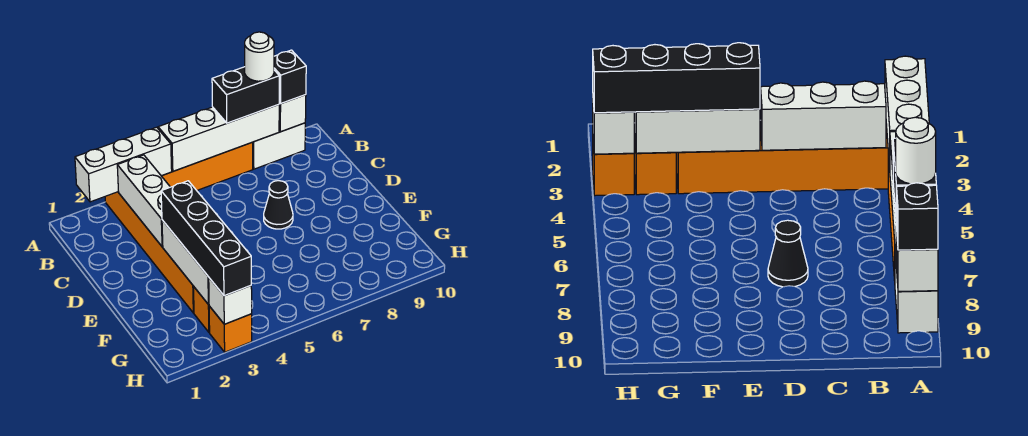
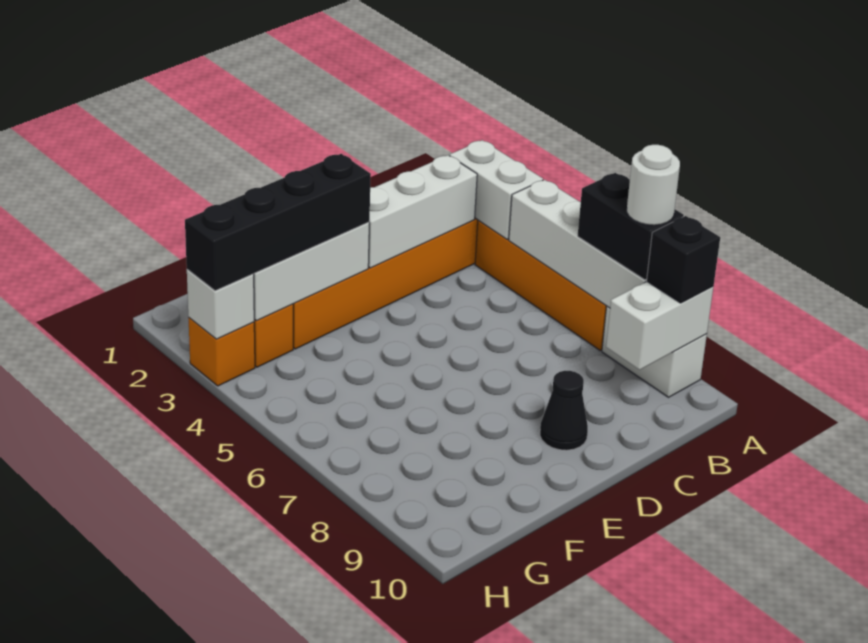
white brick A2:A4 level 2 -> white brick A3:A4 level 2
white brick A9 level 2 -> white brick A9:B9 level 2
black cone D7 level 1 -> black cone D9 level 1

